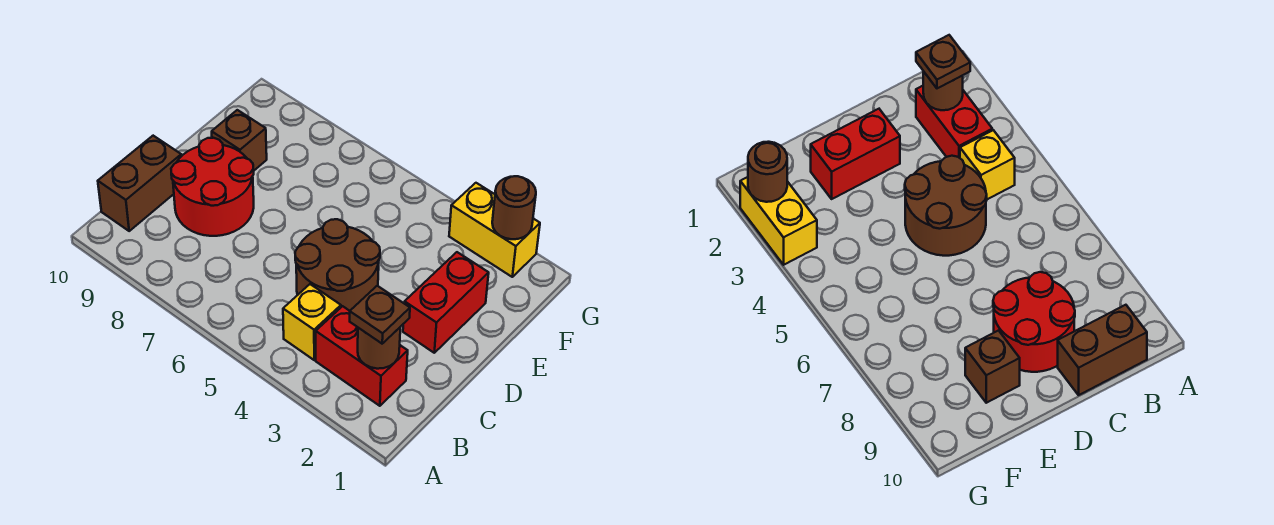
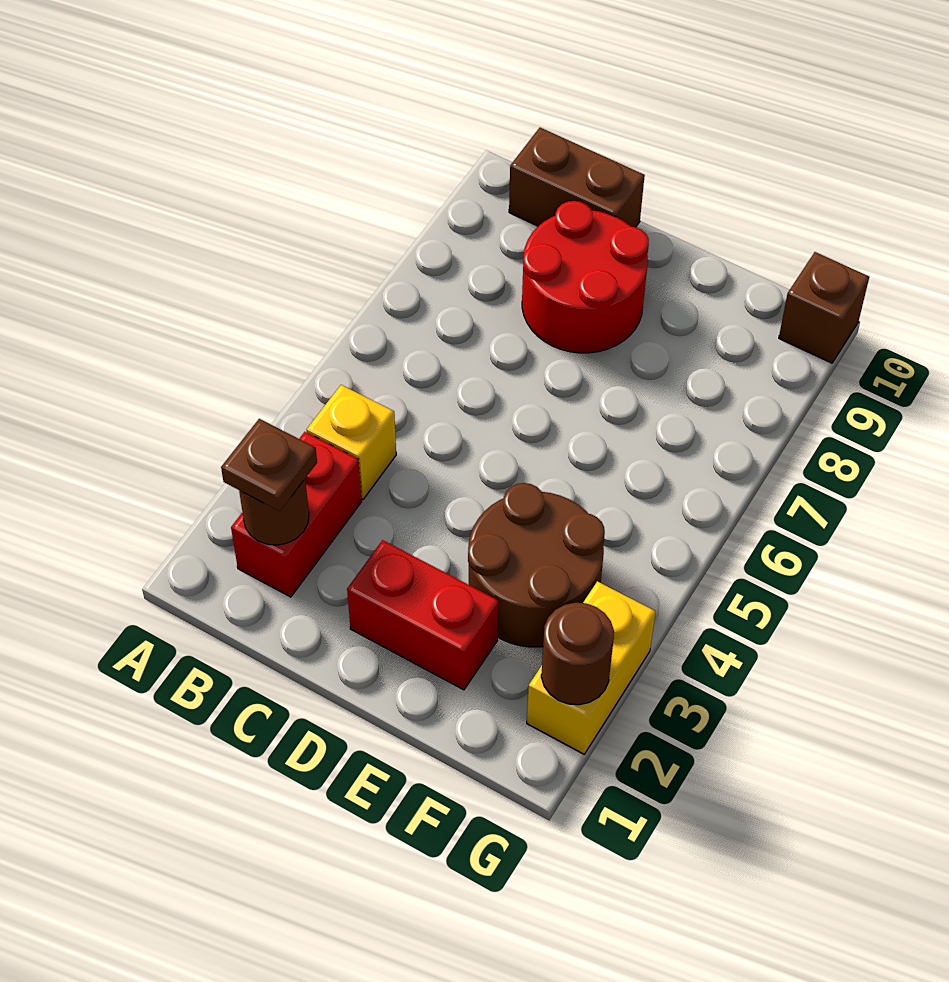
brown round brick C4:D5 level 1 -> brown round brick E3:F4 level 1
brown brick E9 level 1 -> brown brick G10 level 1

